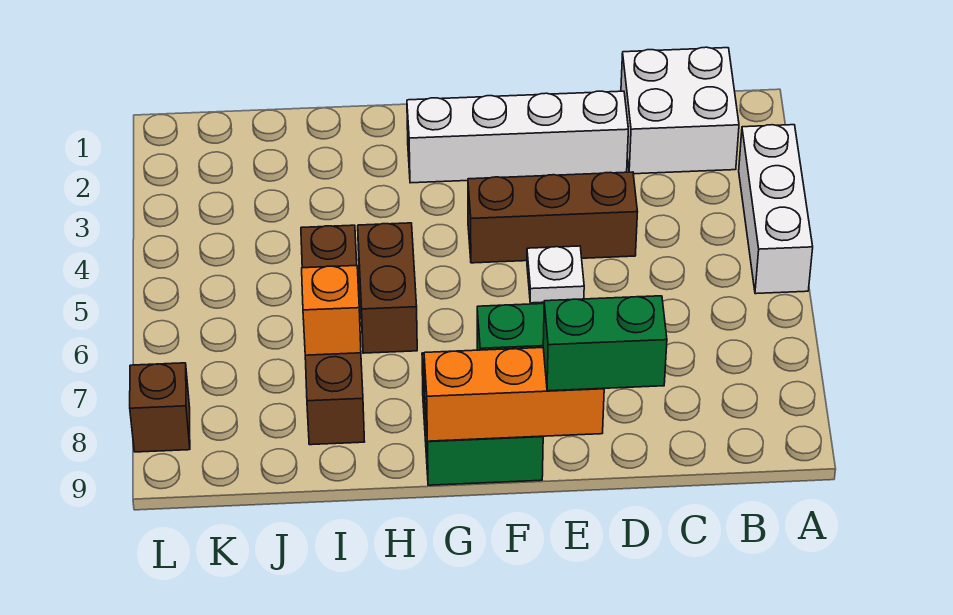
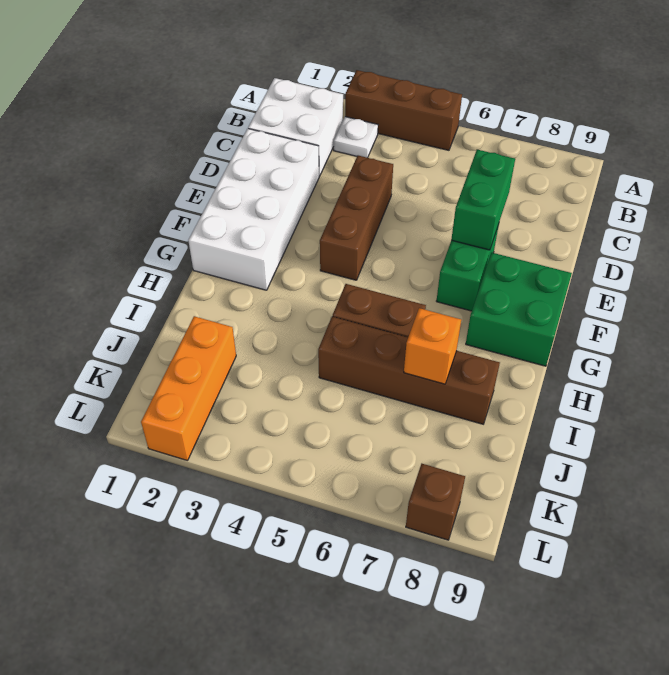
white brick A3:A5 level 1 -> brown brick A3:A5 level 1
white brick D2:G2 level 1 -> white brick D1:G2 level 1
green brick D9:E9 level 3 -> green brick D7:E7 level 2
white plate E5 level 1 -> white plate B3 level 1
orange brick E9:G9 level 2 -> orange brick J2:L2 level 1

